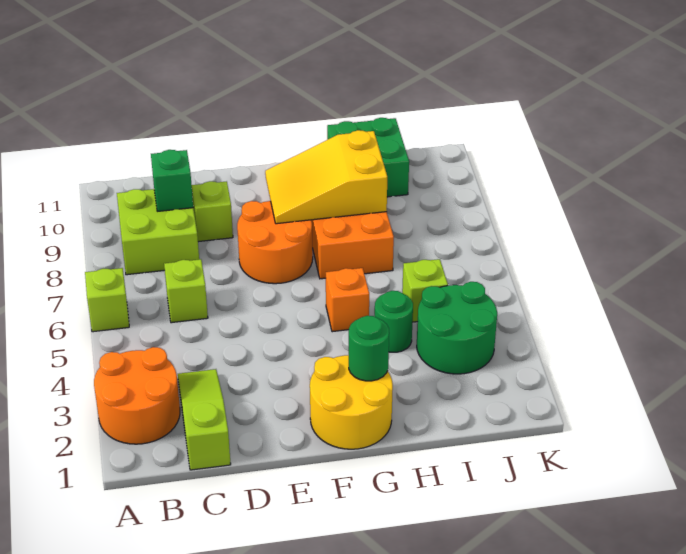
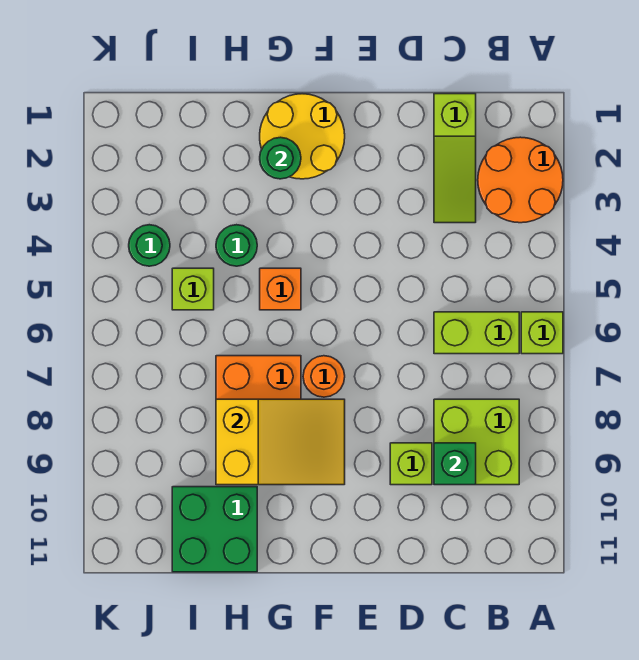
lime brick C6 level 1 -> lime brick B6:C6 level 1
orange round brick E7:F8 level 1 -> orange round brick F7 level 1
green round brick I3:J4 level 1 -> green round brick J4 level 1

